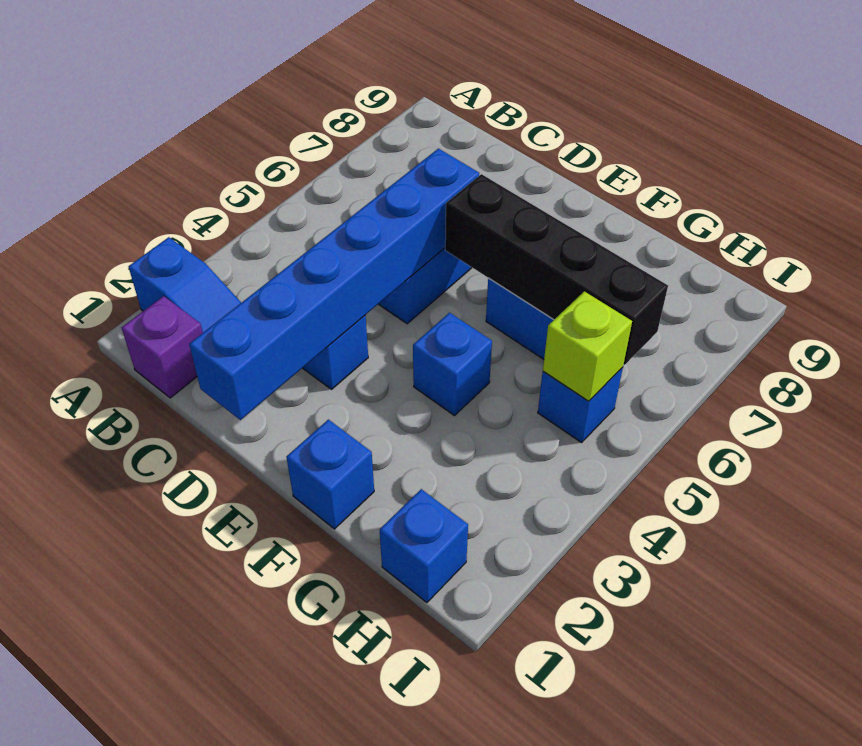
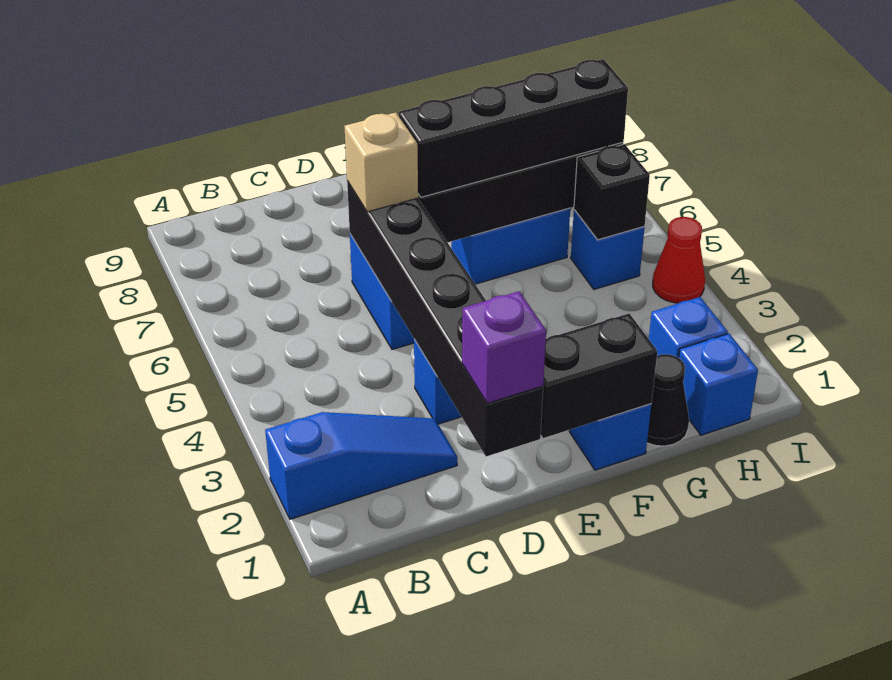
purple brick B1 level 1 -> purple brick D1 level 3
blue brick D1:D6 level 2 -> black brick D1:D6 level 2
none -> tan brick D6 level 3
none -> black brick E1:F1 level 2
none -> black brick E6:H6 level 3
blue brick F4 level 1 -> blue brick H2 level 1
none -> black cone G1 level 1
lime brick H5 level 2 -> black brick H5 level 2
none -> red cone I4 level 1

